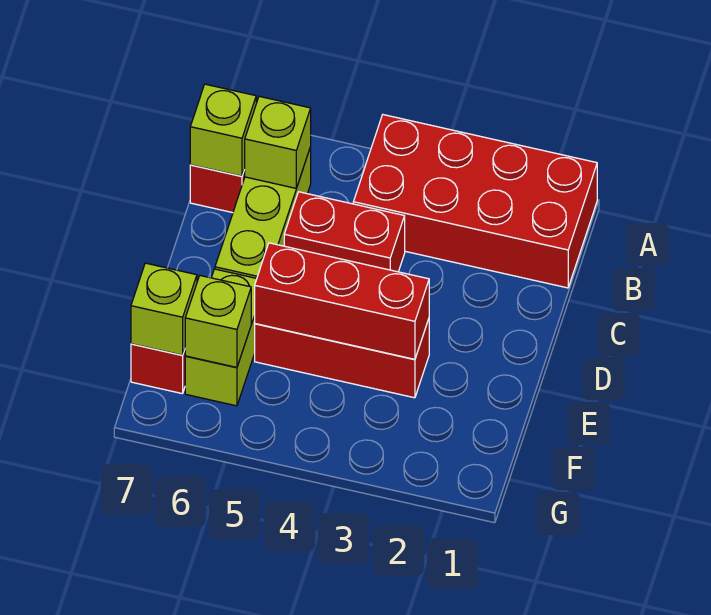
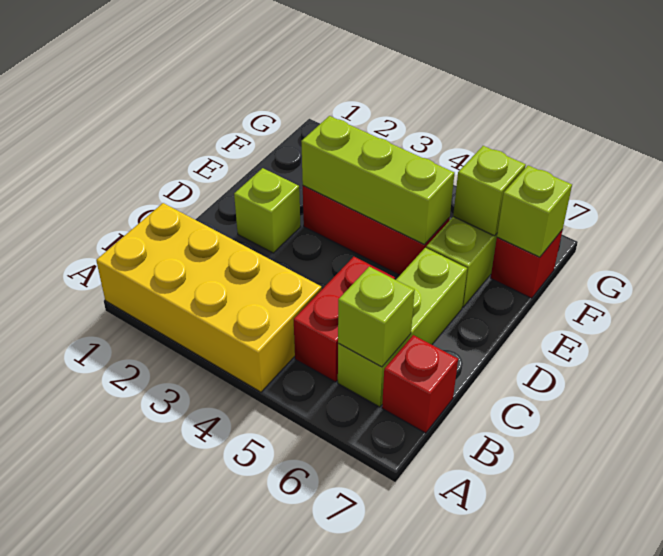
red brick A1:B4 level 1 -> yellow brick A1:B4 level 1
lime brick B7 level 2 -> lime brick D2 level 1
red brick C4:C5 level 1 -> red brick B5:C5 level 1
red brick E3:E5 level 2 -> lime brick E3:E5 level 2

